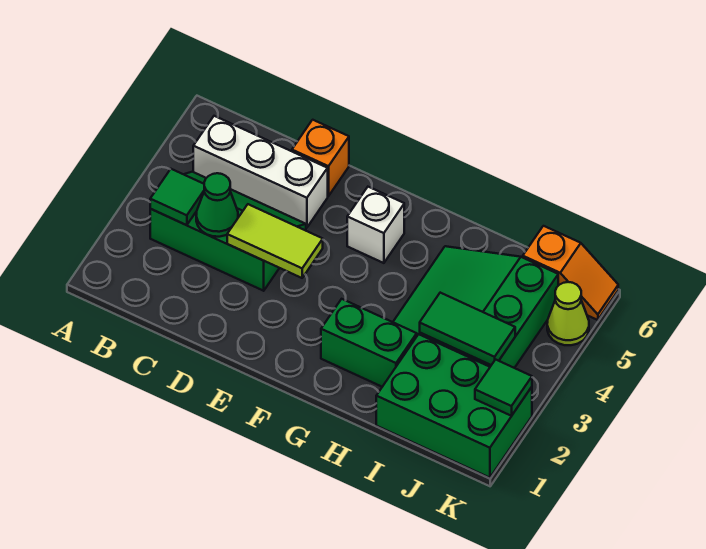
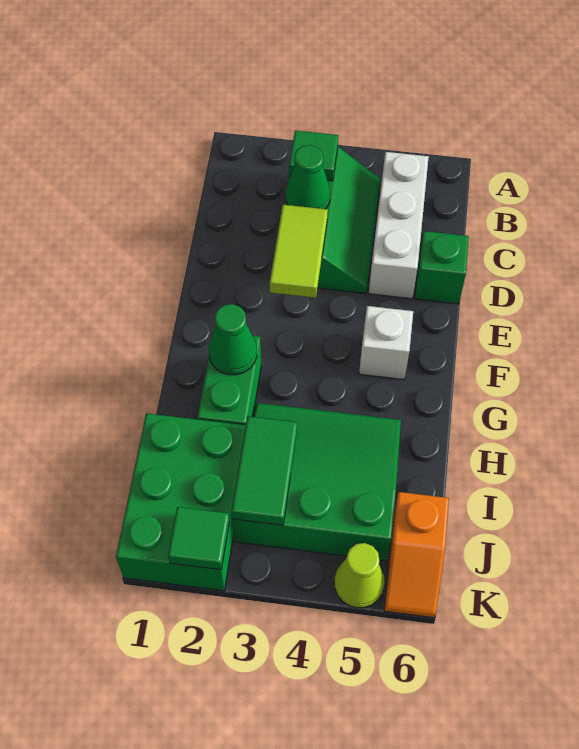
orange brick D6 level 1 -> green brick D6 level 1
none -> green cone G2 level 2

